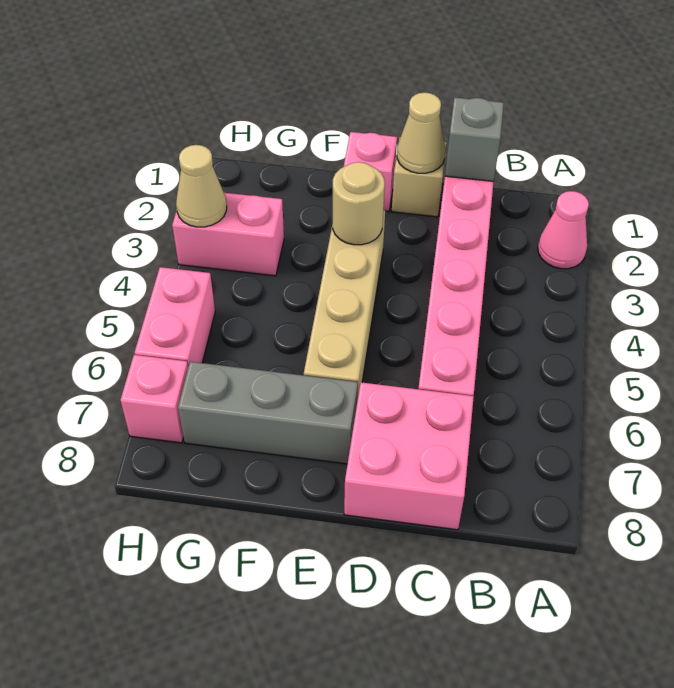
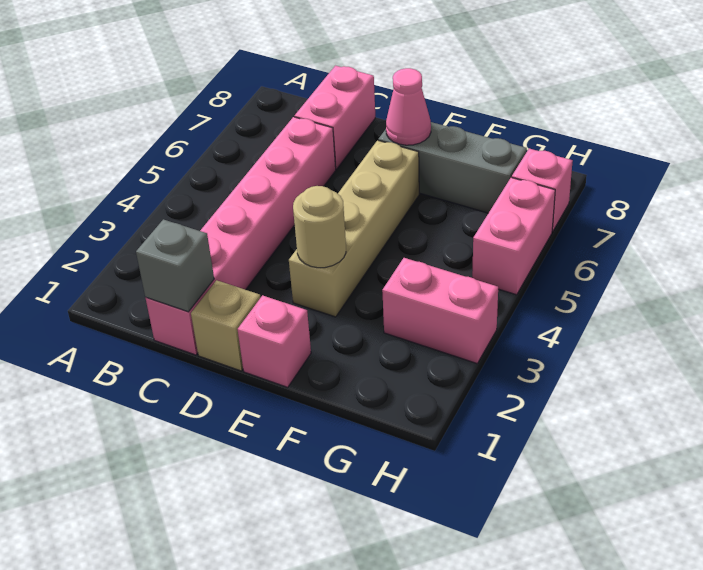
pink cone A2 level 1 -> pink cone E7 level 2
pink brick C7:D8 level 1 -> pink brick C7:C8 level 1
tan cone D1 level 2 -> none
tan cone H3 level 2 -> none

